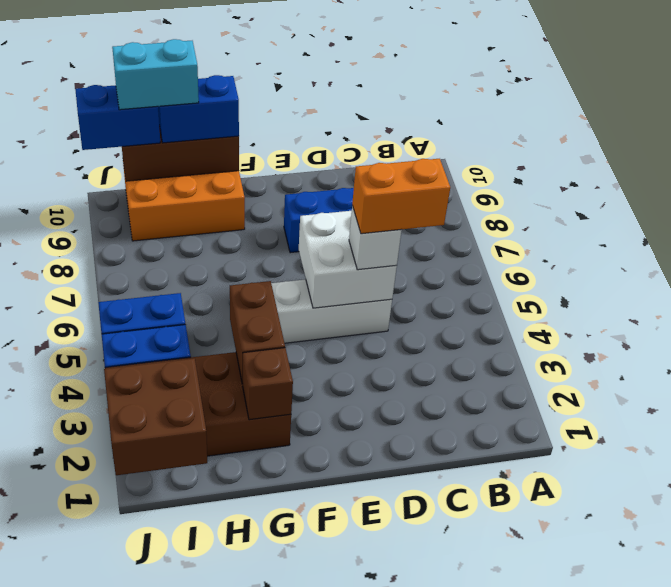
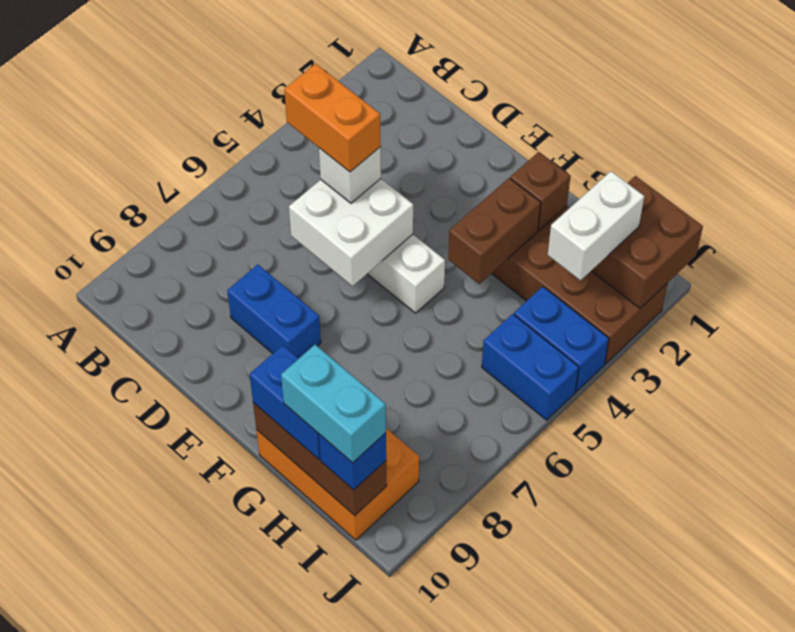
none -> white brick I2:I3 level 3
blue brick I10:J10 level 3 -> blue brick I10 level 3

